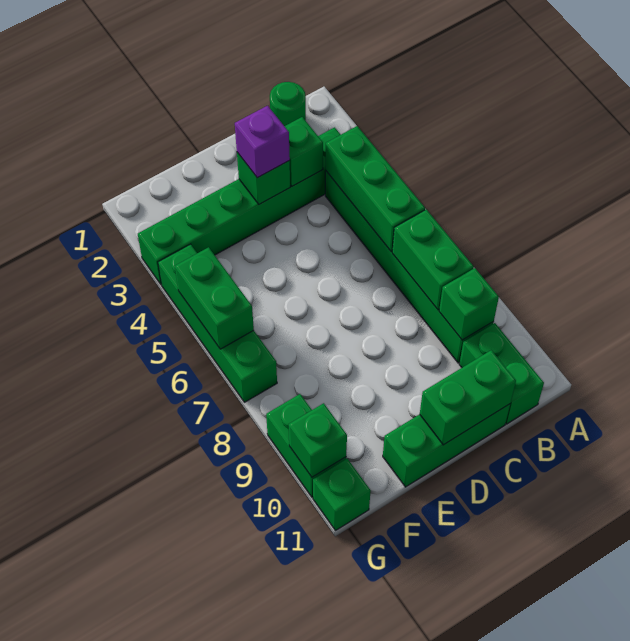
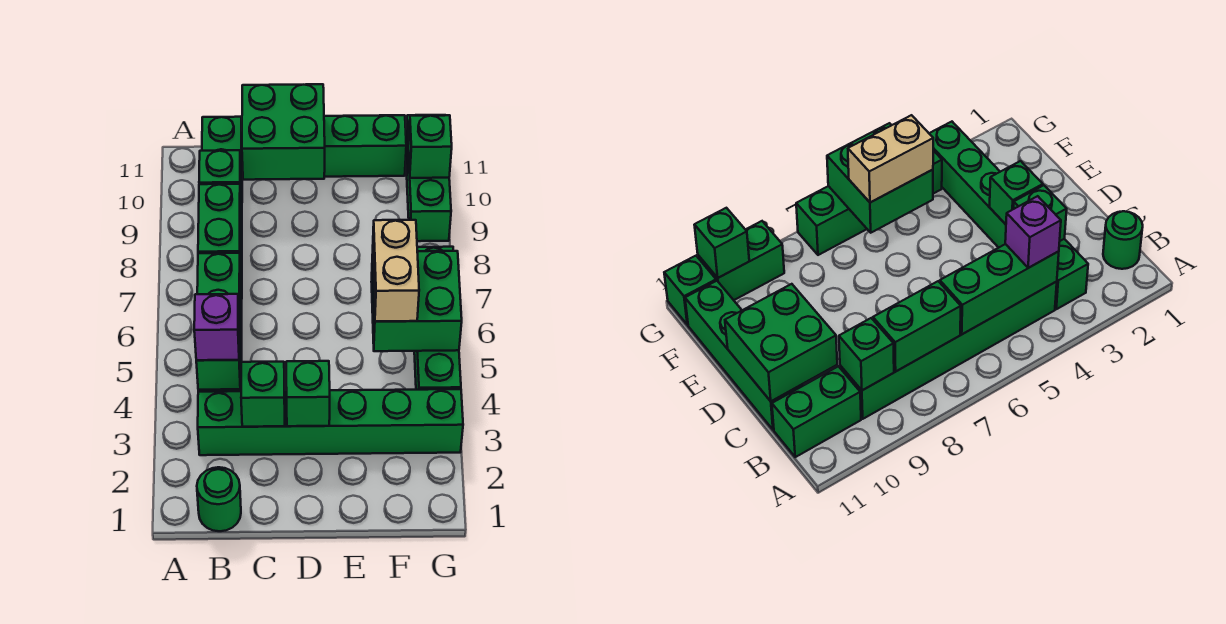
green brick C11:E11 level 1 -> green brick C11:F11 level 1
green brick C11:D11 level 2 -> green brick C10:D11 level 2
purple brick D3 level 3 -> purple brick B4 level 3
none -> tan brick F5:F6 level 3
green brick G5:G6 level 2 -> green brick F5:G6 level 2

